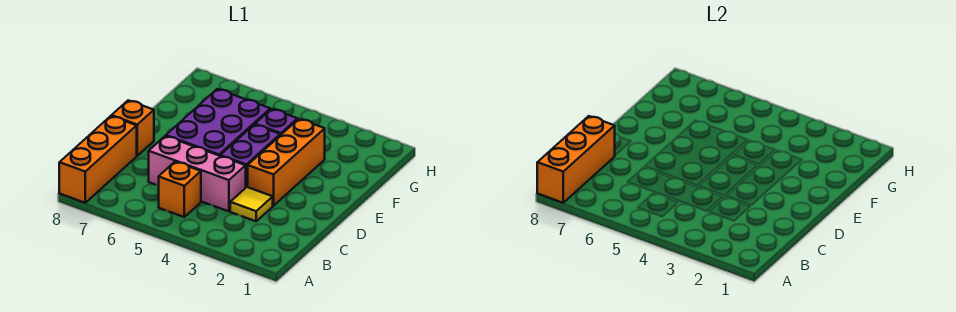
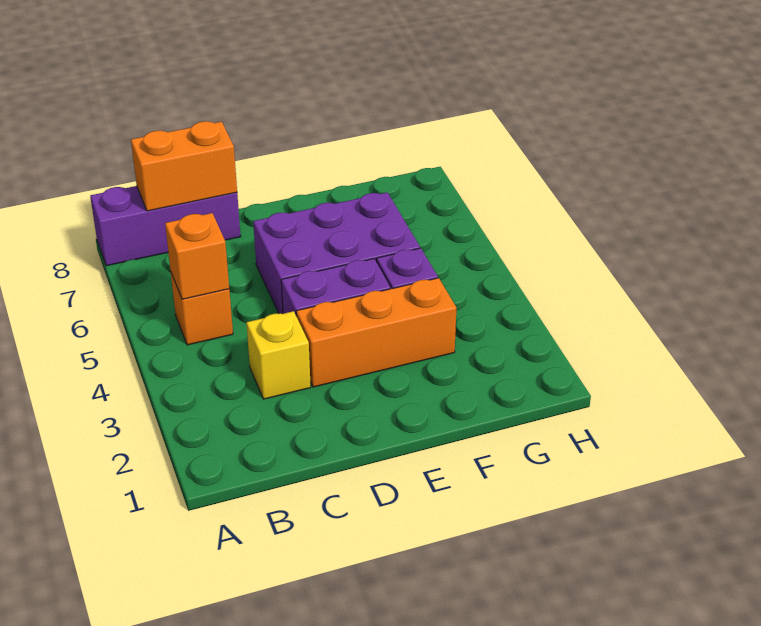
orange brick A8:C8 level 1 -> purple brick A8:C8 level 1
orange brick A8:C8 level 2 -> orange brick B8:C8 level 2
yellow tile C3 level 1 -> yellow brick C3 level 1
pink brick C4:C6 level 1 -> none
orange brick D8 level 1 -> orange brick B5 level 2

